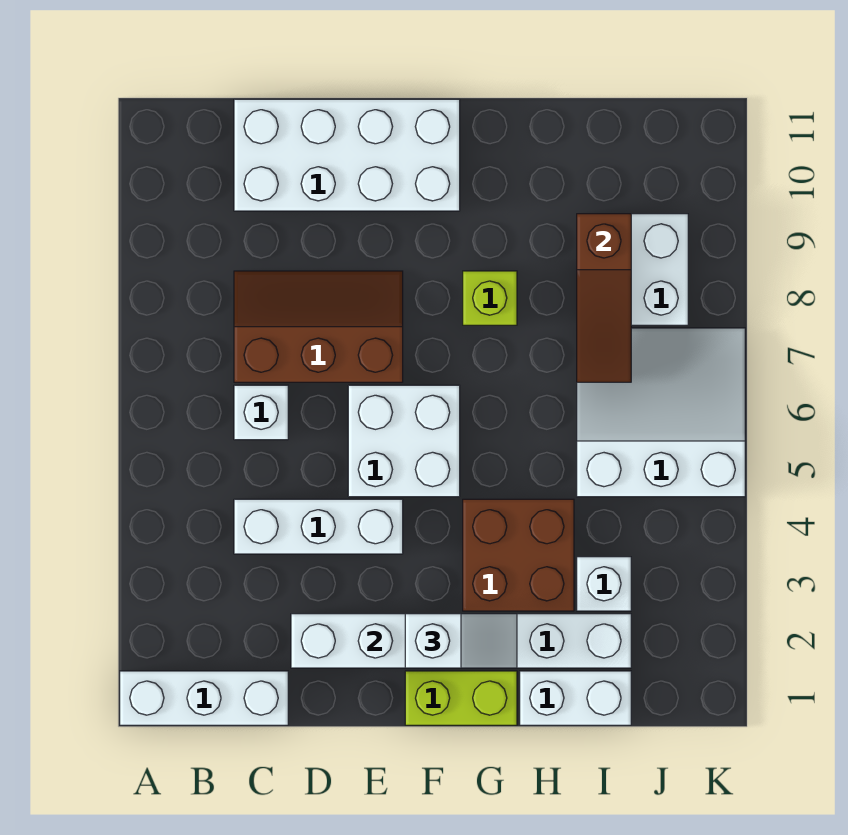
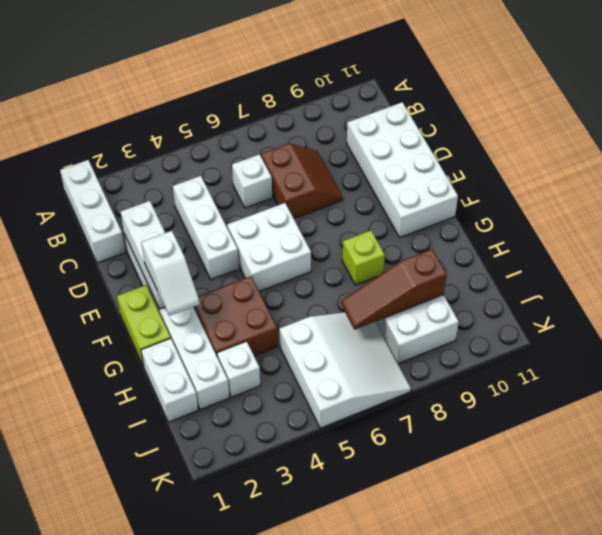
brown slope C7:E8 level 1 top 7 -> brown slope C7:D8 level 1 top 7

